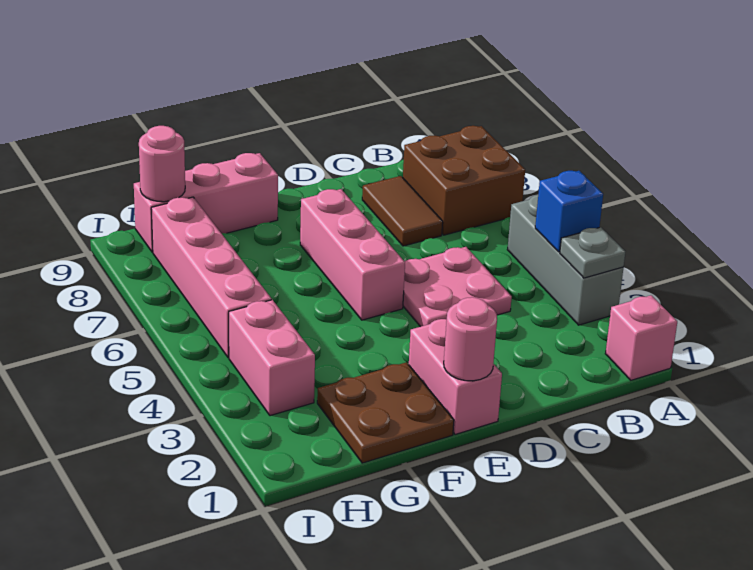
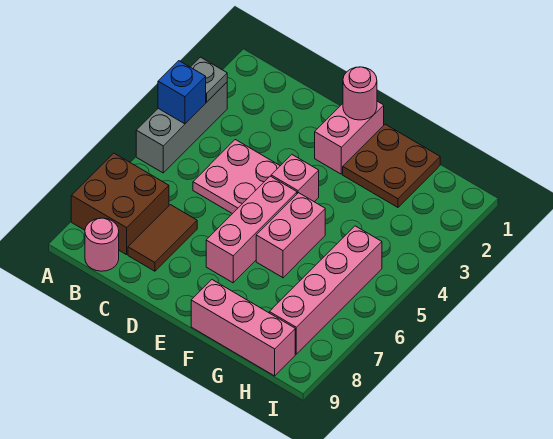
pink brick A1 level 1 -> pink brick E4 level 1
pink brick H3:H4 level 1 -> pink brick F5:F6 level 1
pink round brick H9 level 2 -> pink round brick B9 level 1

